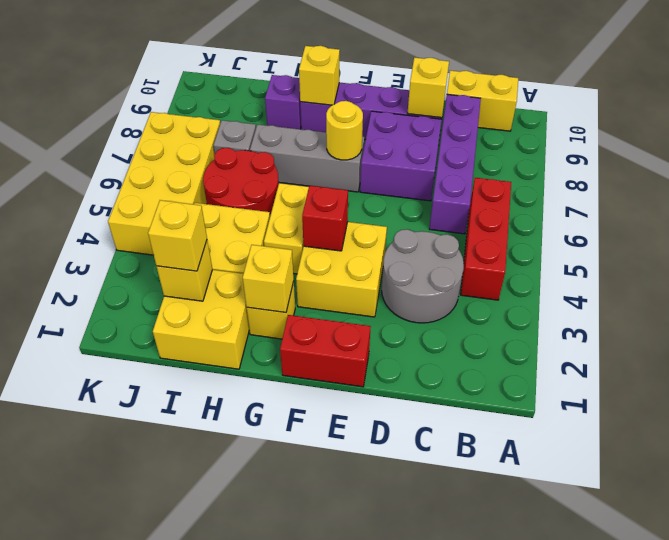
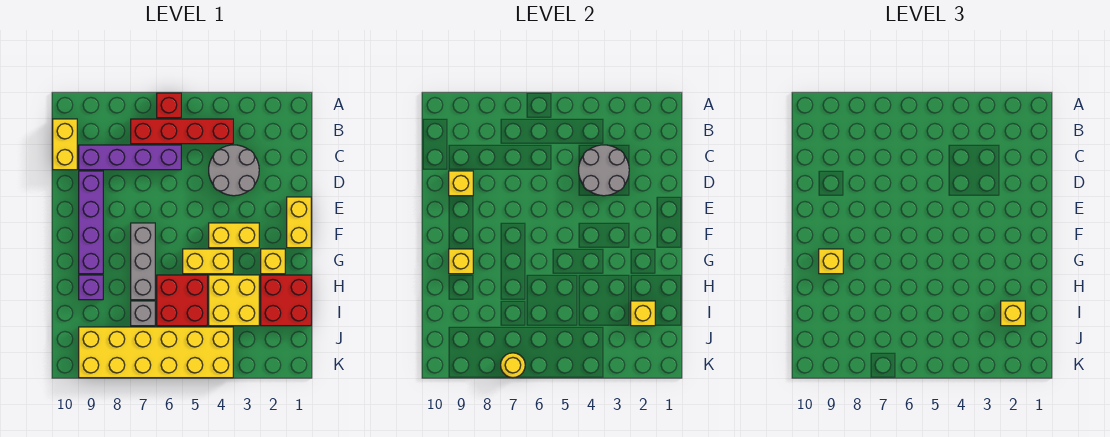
red brick B4:B6 level 1 -> red brick B4:B7 level 1
none -> grey round brick C3:D4 level 2
purple brick D7:E8 level 1 -> none
red brick E1:F1 level 1 -> yellow brick E1:F1 level 1
yellow brick E3:F4 level 1 -> yellow brick F3:F4 level 1
red brick F4 level 2 -> red brick A6 level 1
yellow round brick F7 level 2 -> yellow round brick K7 level 2
yellow brick G2 level 2 -> yellow brick G9 level 3
yellow brick H1:I2 level 1 -> red brick H1:I2 level 1
red round brick H5:I6 level 1 -> red brick H5:I6 level 1
yellow brick J4:K7 level 1 -> yellow brick J4:K9 level 1

